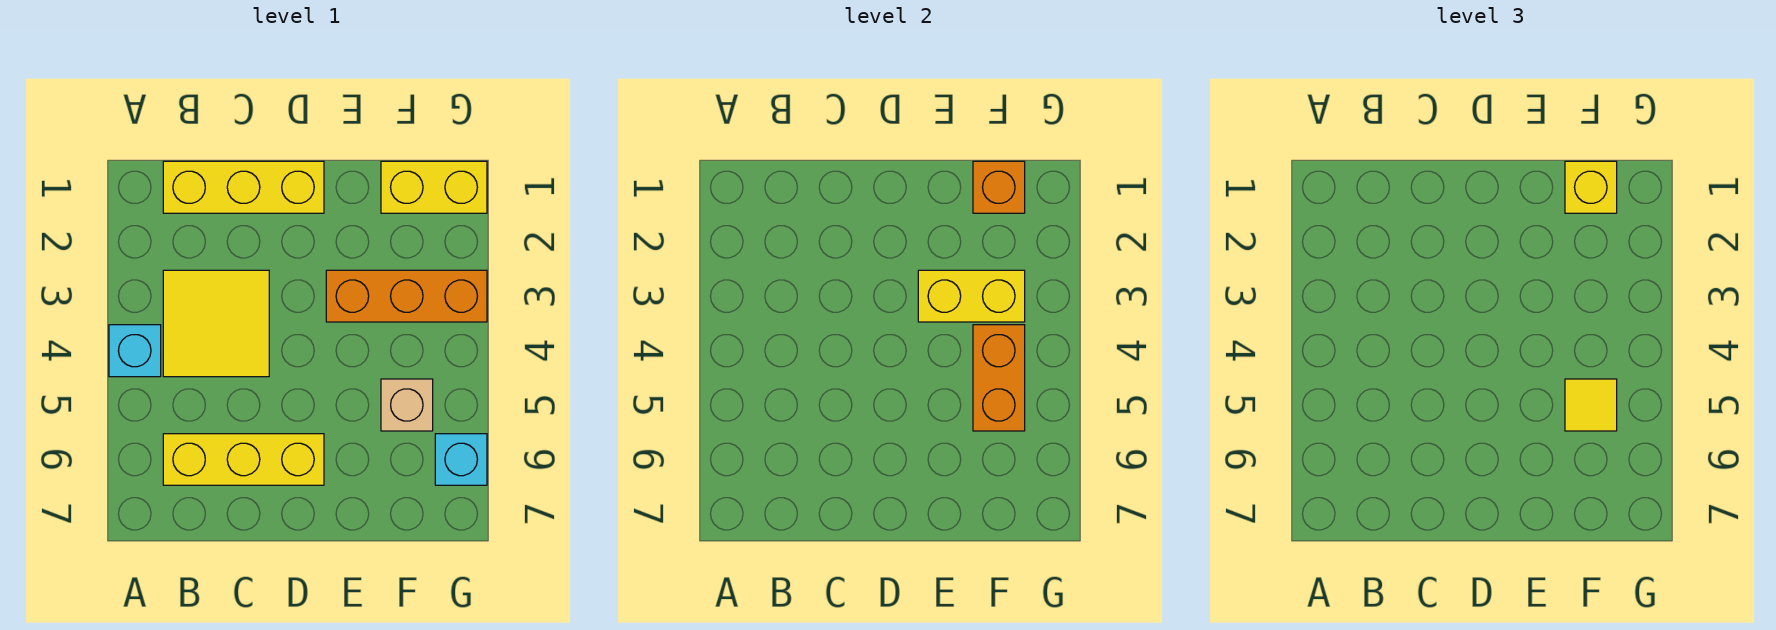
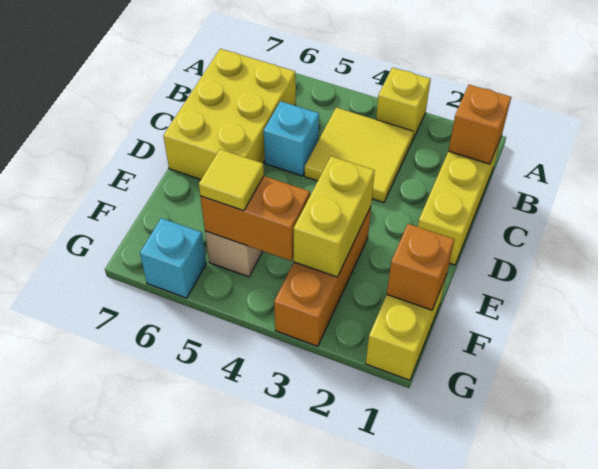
cyan brick A4 level 1 -> cyan brick C5 level 1
none -> orange brick B1 level 2
yellow brick B6:D6 level 1 -> yellow brick B6:D7 level 1
yellow brick F1 level 3 -> yellow brick A3 level 1

